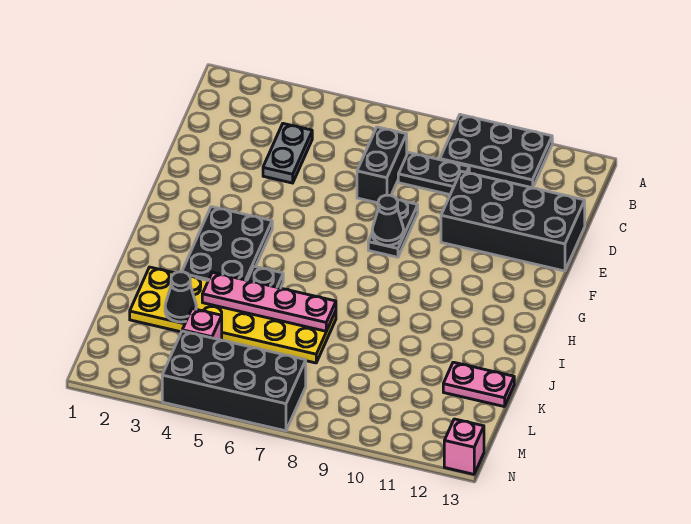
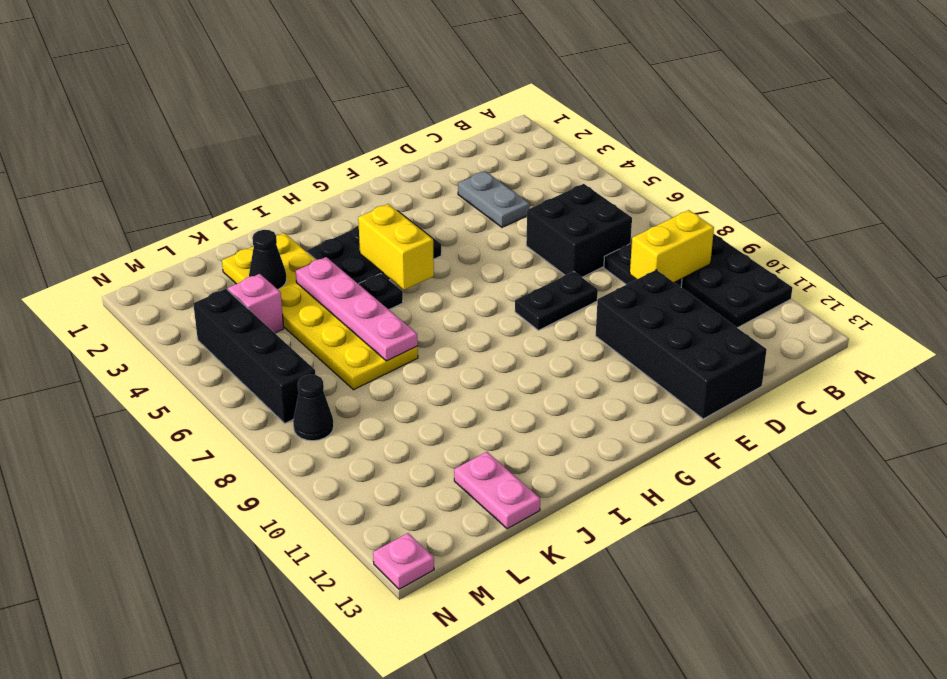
none -> yellow brick B9:C9 level 2
grey plate C4:D4 level 1 -> grey plate D3:D4 level 1
black brick C7:D7 level 1 -> black brick C6:D7 level 1
black cone F8 level 2 -> black cone M8 level 1
none -> yellow brick H4:H5 level 2
black brick M4:N7 level 1 -> black brick M4:M7 level 1
pink brick N13 level 1 -> pink plate N13 level 1

